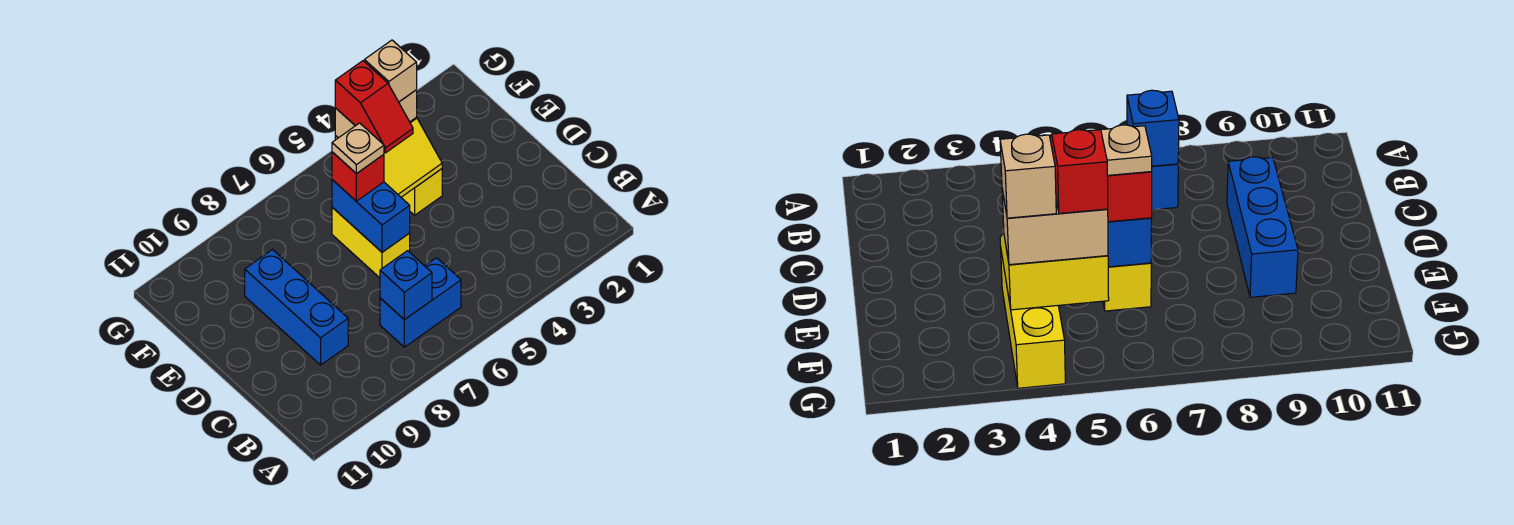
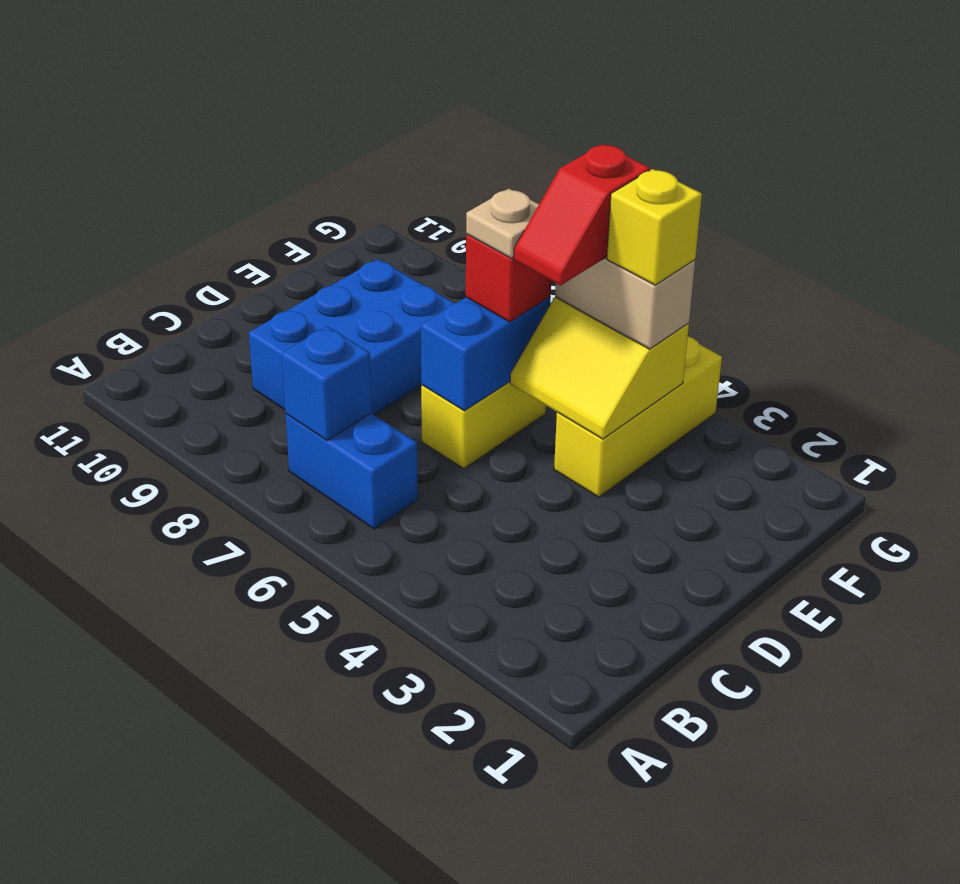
blue brick C9:E9 level 1 -> blue brick C8:E9 level 1
tan brick F4 level 4 -> yellow brick F4 level 4

